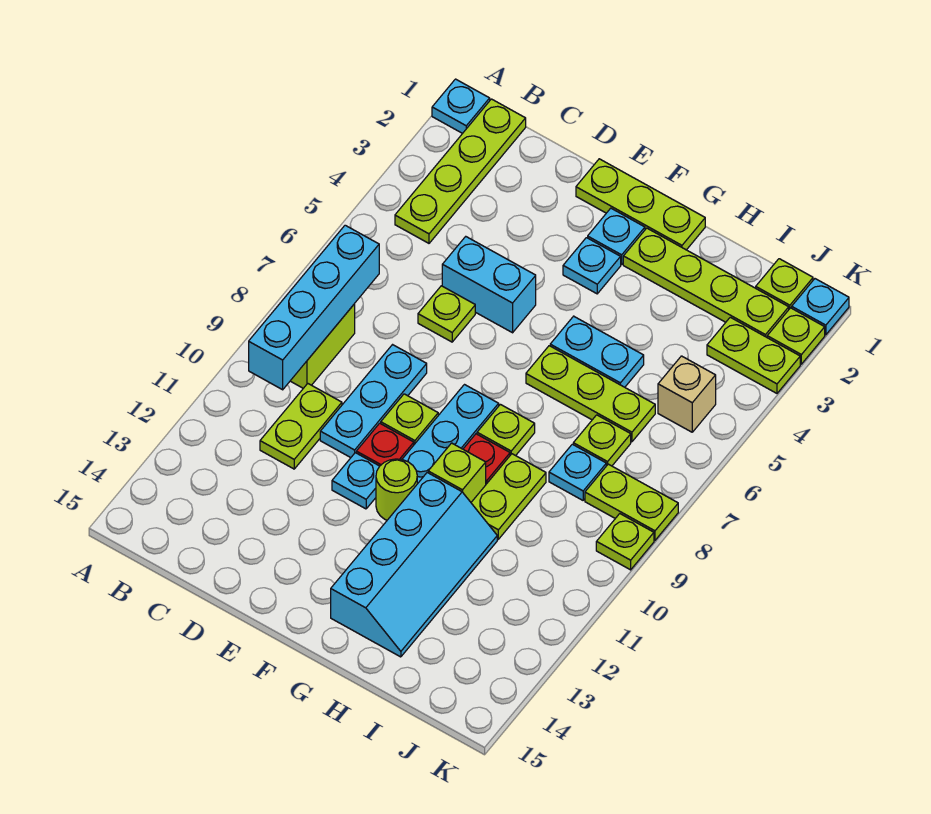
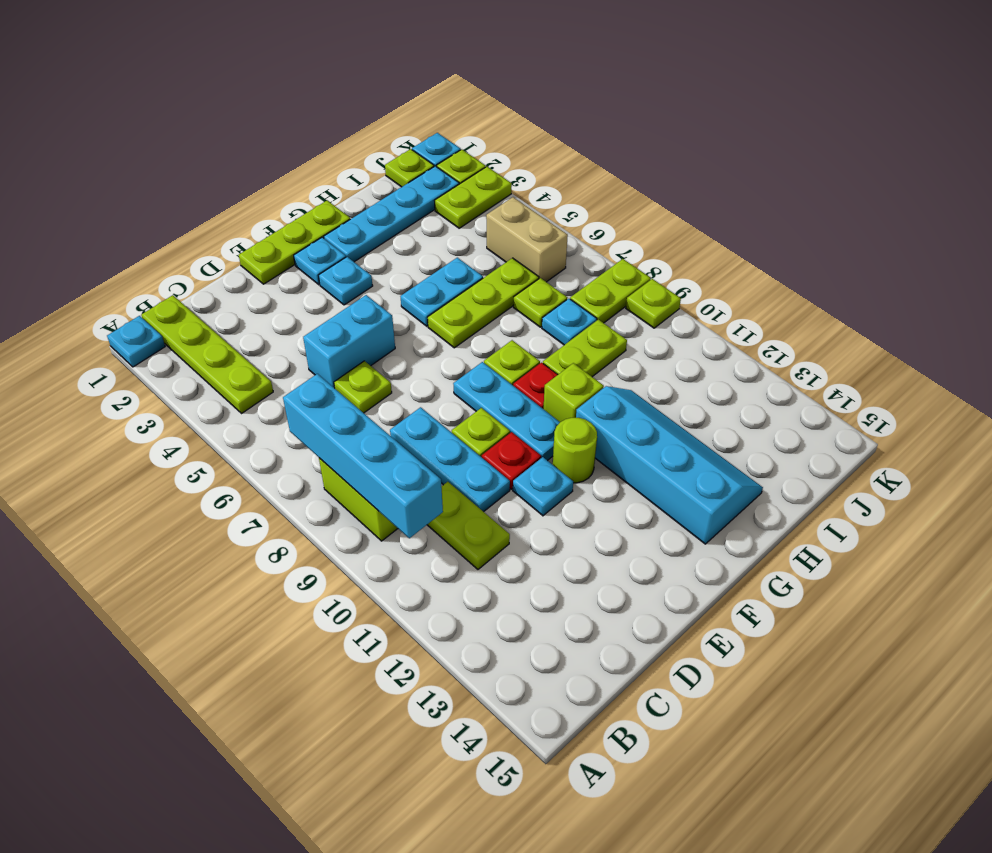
lime plate G2:J2 level 1 -> cyan plate G2:J2 level 1
lime plate H9:H10 level 1 -> lime plate H9:I9 level 1
tan brick J5 level 1 -> tan brick J5:J6 level 1

